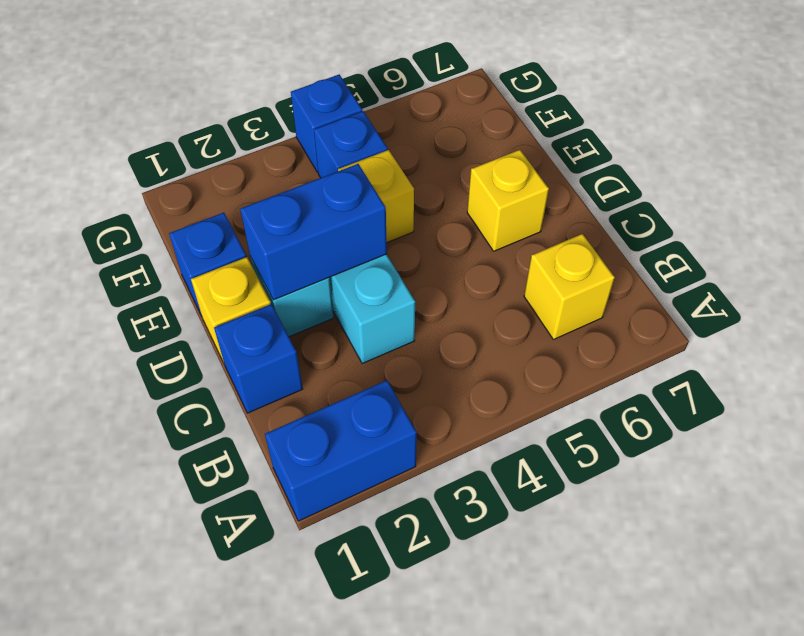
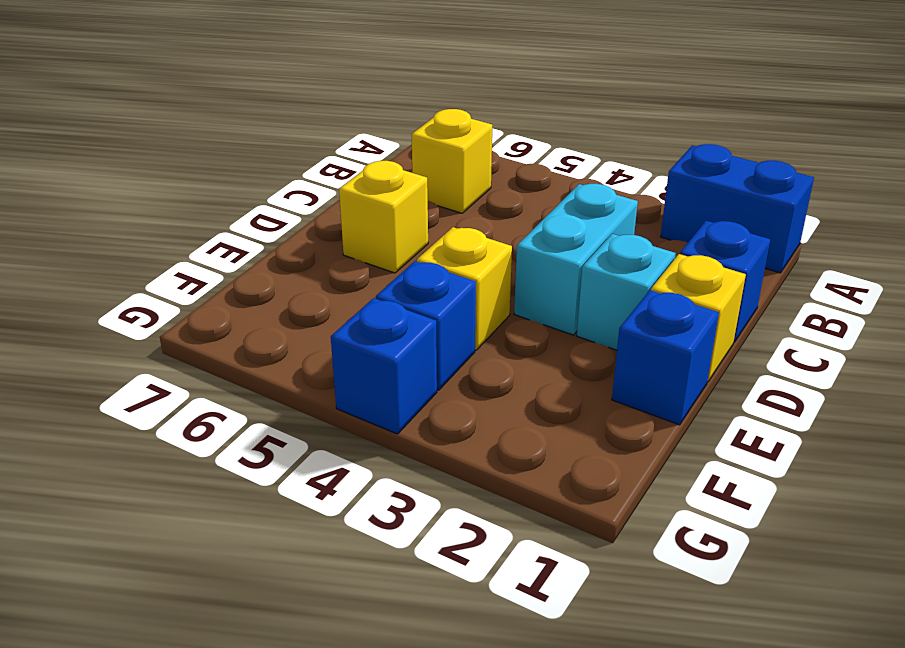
blue brick D2:D3 level 2 -> none

